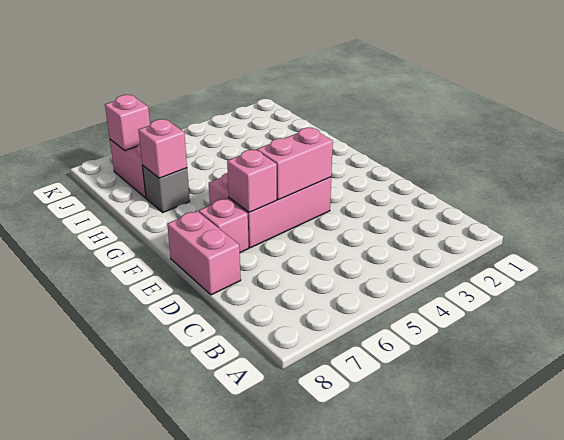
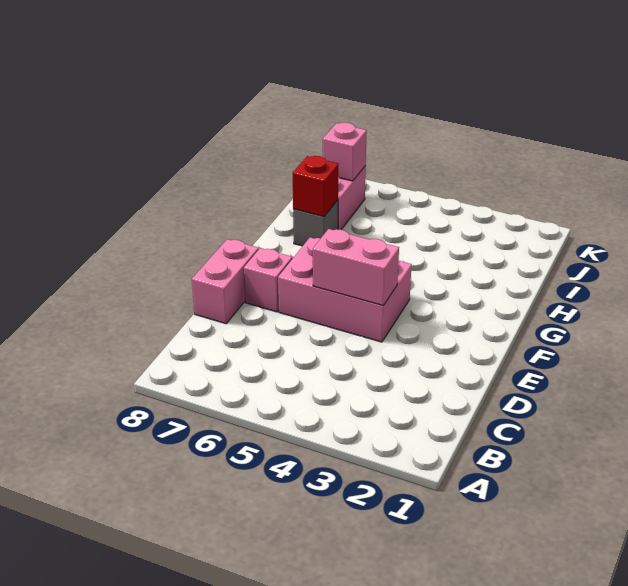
pink brick E6 level 2 -> none
pink brick H7 level 2 -> red brick H7 level 2

